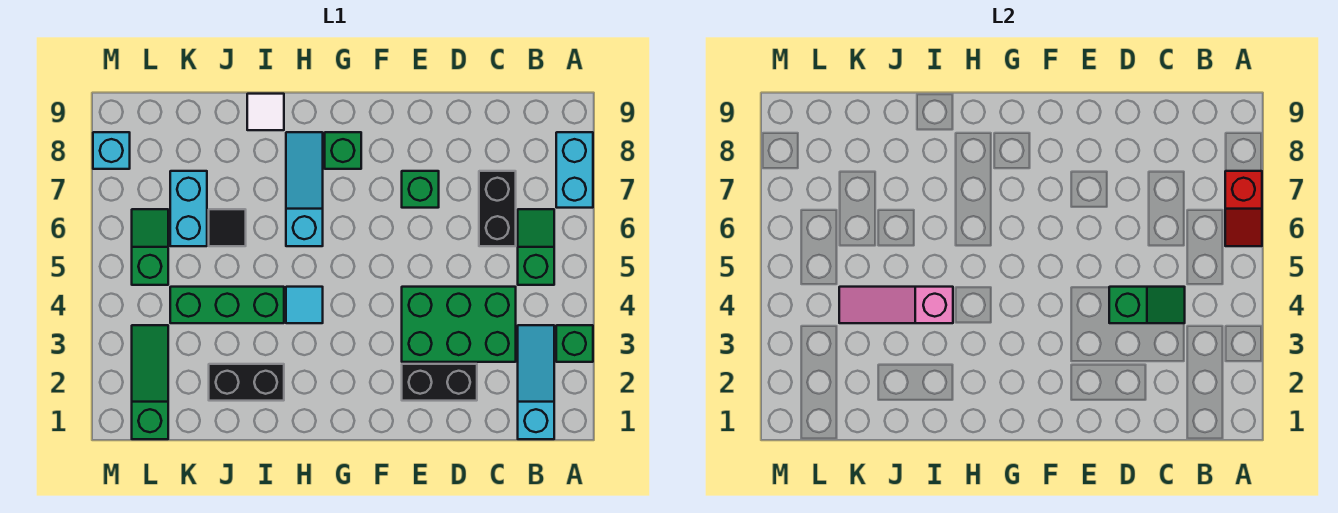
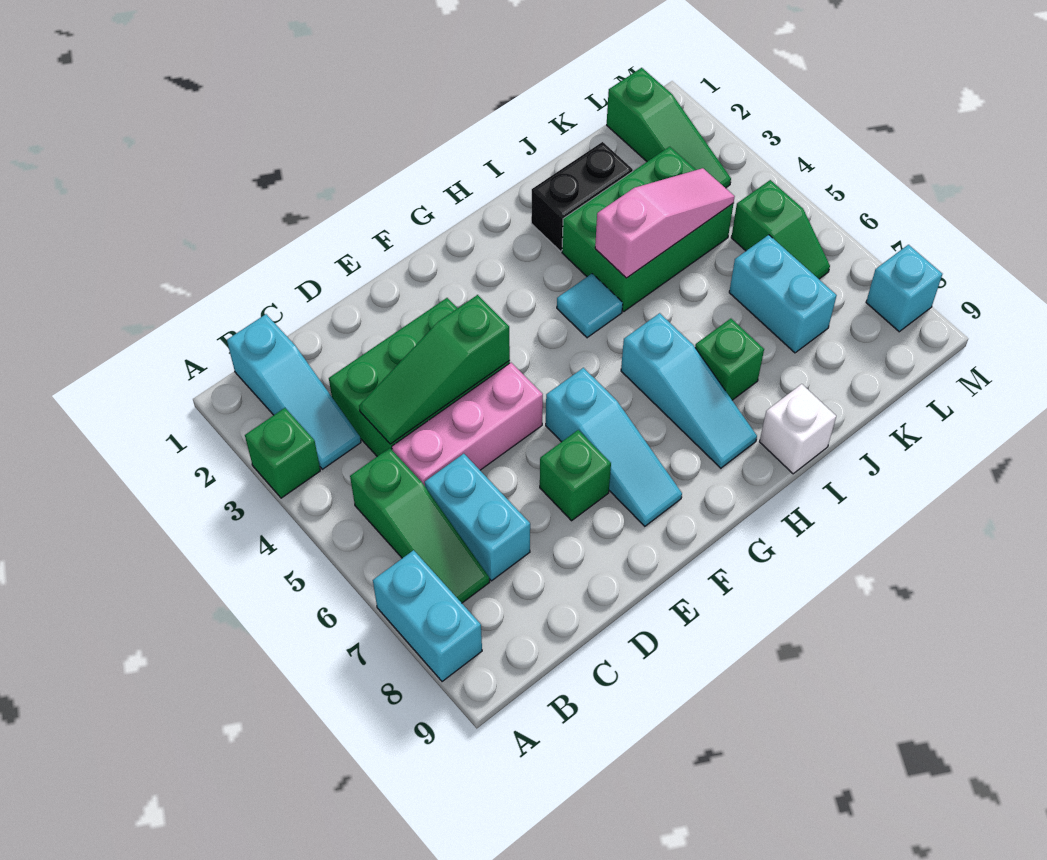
red slope A6:A7 level 2 top 7 -> none
green slope B5:B6 level 1 top 5 -> green slope B5:B7 level 1 top 5
green slope C4:D4 level 2 top D -> green slope C4:E4 level 2 top E
none -> pink brick C5:E5 level 1
black brick C6:C7 level 1 -> cyan brick C6:C7 level 1
black brick D2:E2 level 1 -> none
none -> cyan slope F6:F8 level 1 top 6
green brick G8 level 1 -> green brick I7 level 1
green brick I4:K4 level 1 -> green brick I3:K4 level 1
white tile I9 level 1 -> white brick I9 level 1
black tile J6 level 1 -> none

